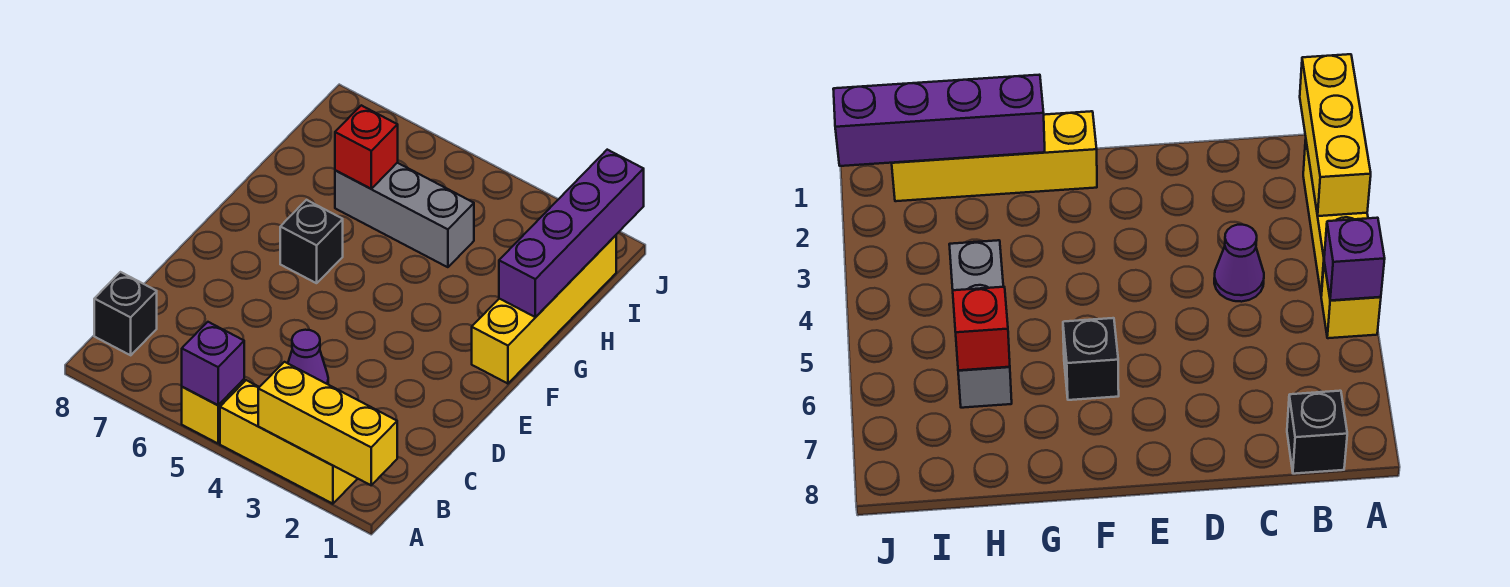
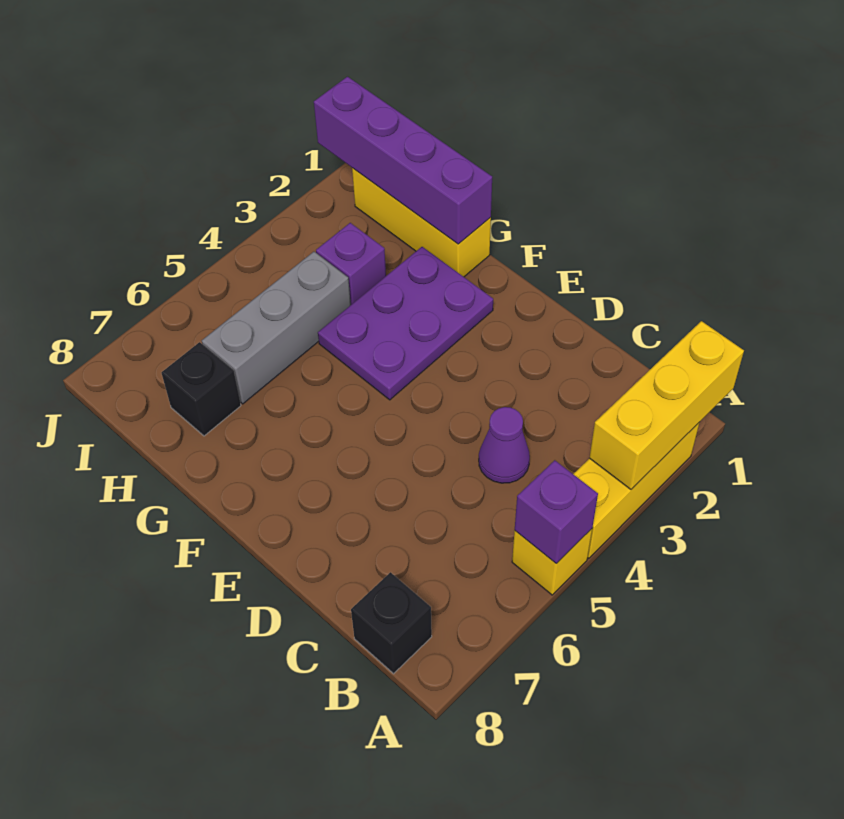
yellow brick F1:I1 level 1 -> yellow brick G1:I1 level 1
none -> purple plate F2:G4 level 1
black brick F6 level 1 -> black brick H7 level 1
none -> purple brick H3 level 1
red brick H6 level 2 -> none

